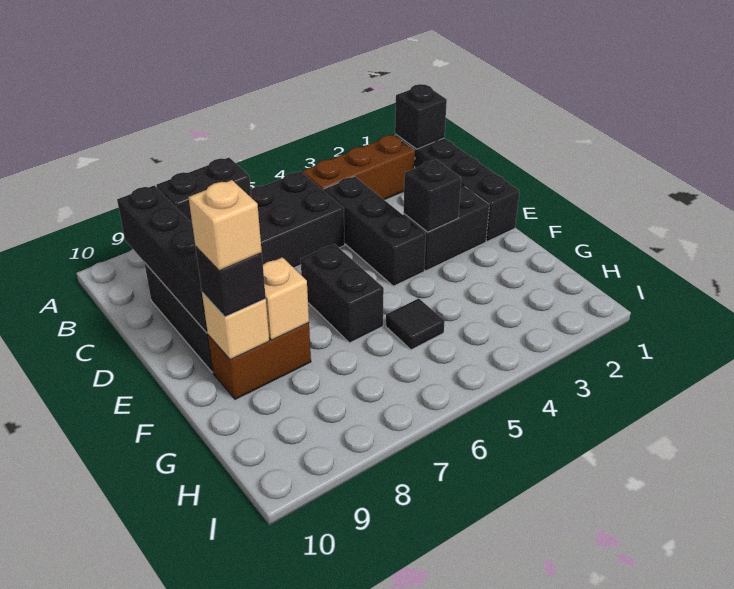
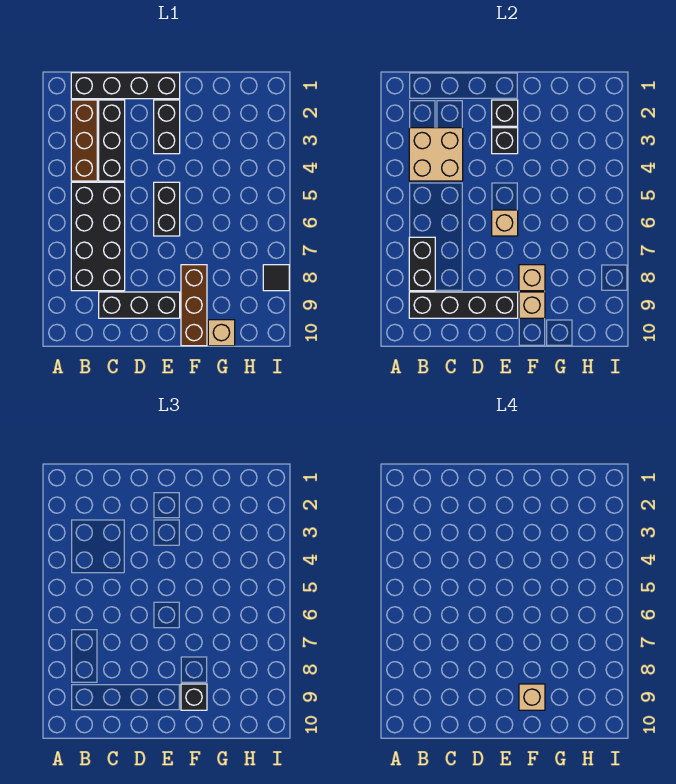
black brick B1 level 2 -> black brick E2 level 2
none -> tan brick B3:C4 level 2
black brick C4:E4 level 1 -> black brick C2:C4 level 1
black brick E6:F6 level 1 -> black brick E5:E6 level 1
none -> tan brick E6 level 2
brown brick F8:F9 level 1 -> brown brick F8:F10 level 1
black tile G5 level 1 -> black tile I8 level 1
none -> tan brick G10 level 1

